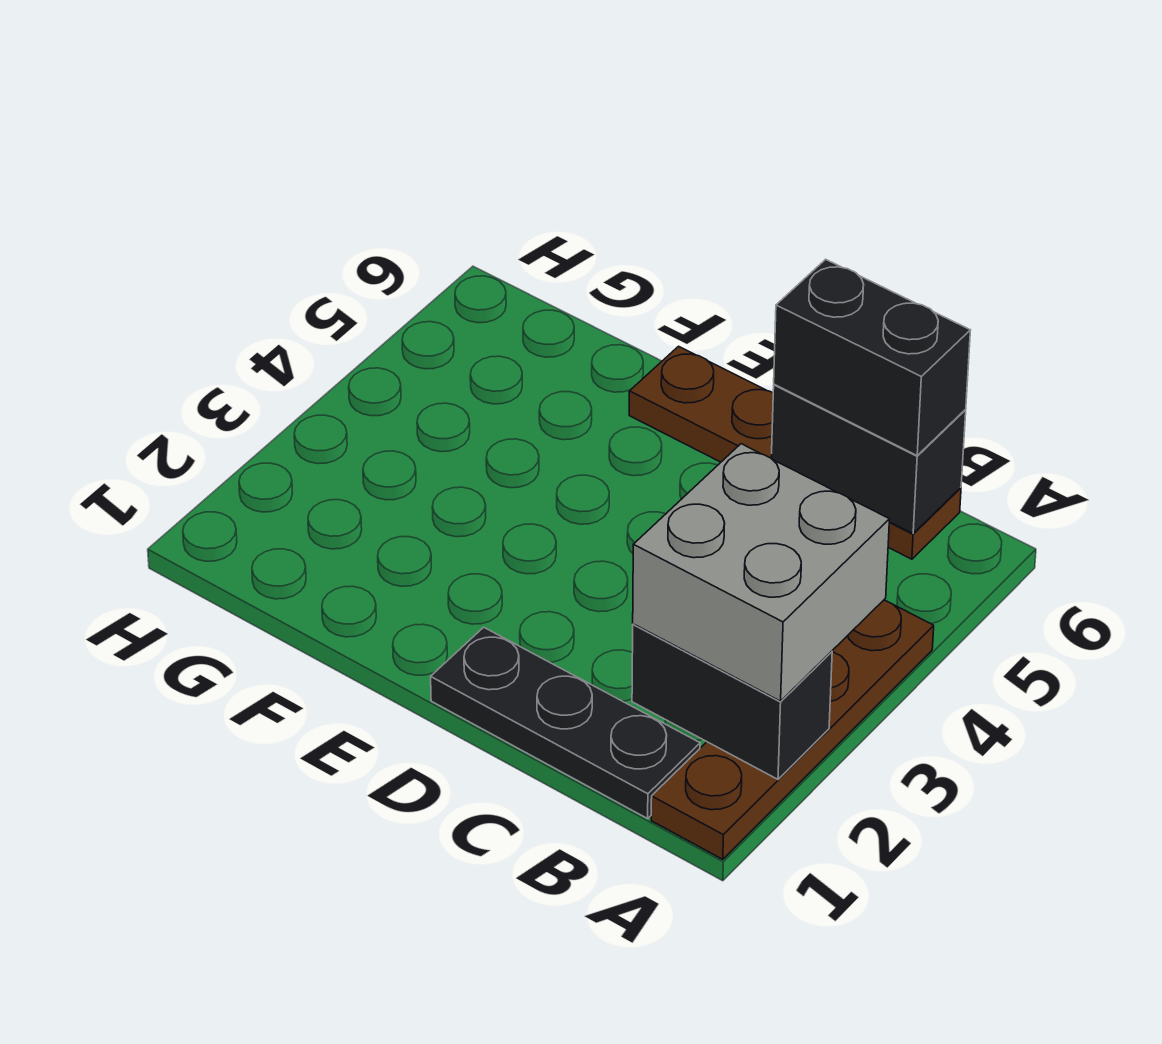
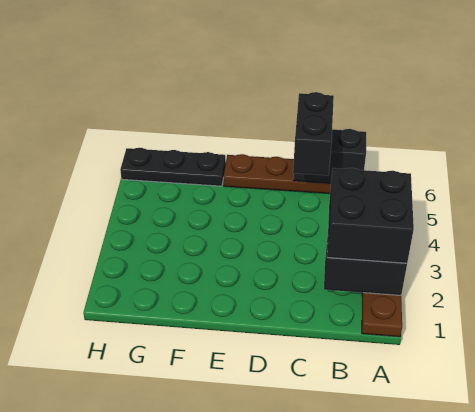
grey brick A2:B3 level 3 -> black brick A2:B3 level 3
black plate B1:D1 level 1 -> black plate F6:H6 level 1
black brick B6:C6 level 3 -> black brick C5:C6 level 3

